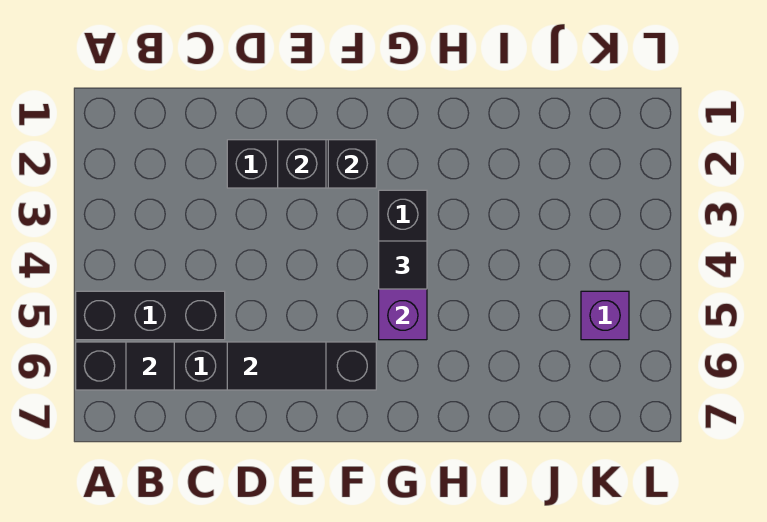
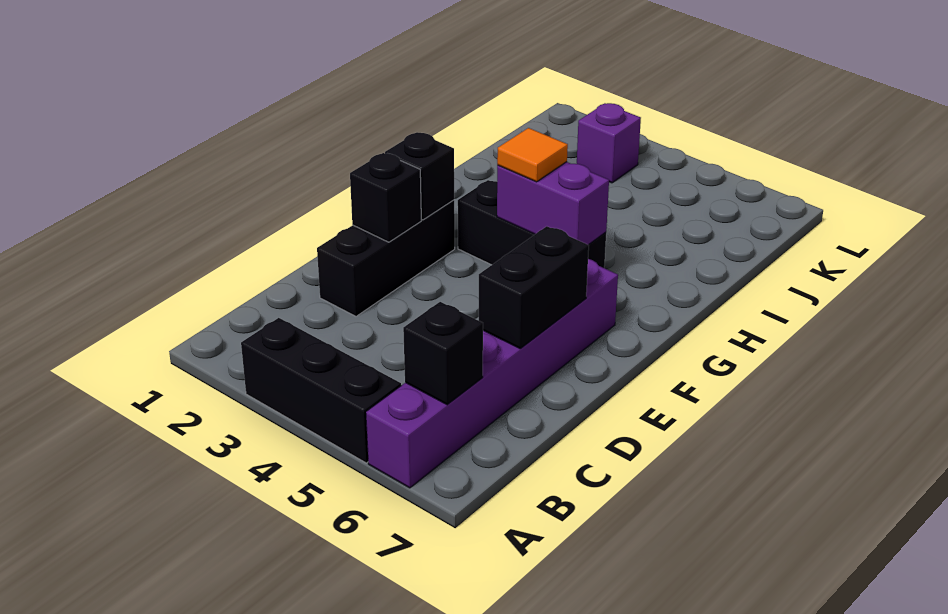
black brick A5:C5 level 1 -> black brick A3:A5 level 1
black brick A6:F6 level 1 -> purple brick A6:F6 level 1
black tile B6 level 2 -> black brick B6 level 2
black tile D6:E6 level 2 -> black brick D6:E6 level 2
black tile G4 level 3 -> orange tile G4 level 3
purple brick K5 level 1 -> purple brick K3 level 1

